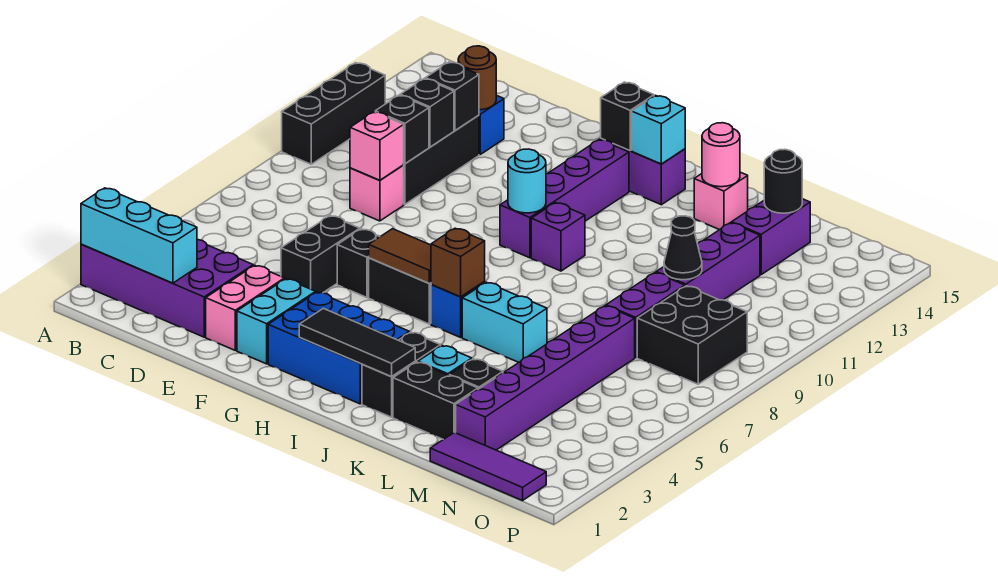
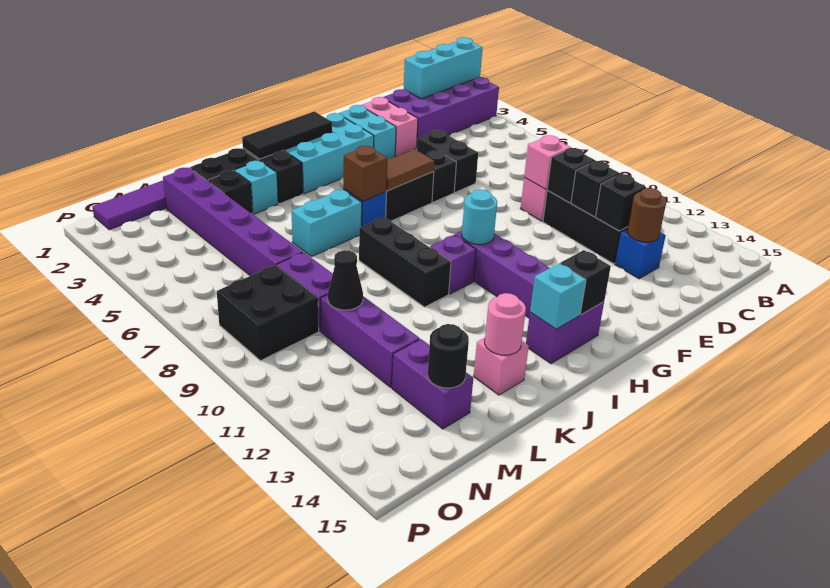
black brick A10:A12 level 1 -> black brick J8:J10 level 1
blue brick G2:I3 level 1 -> cyan brick G2:I3 level 1

